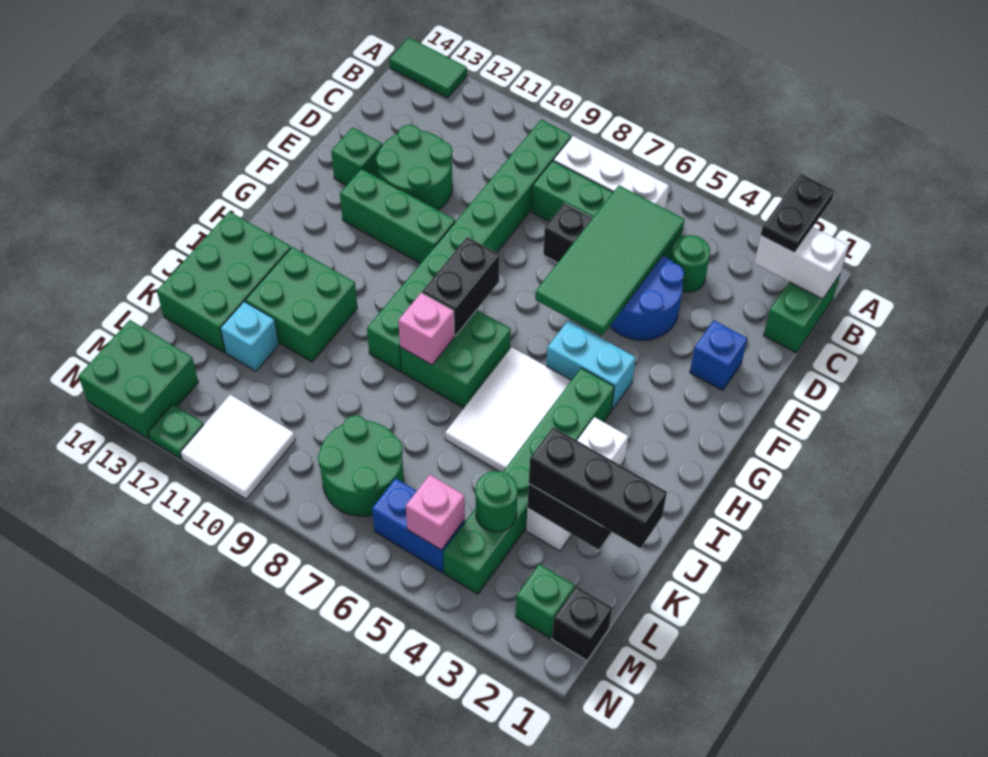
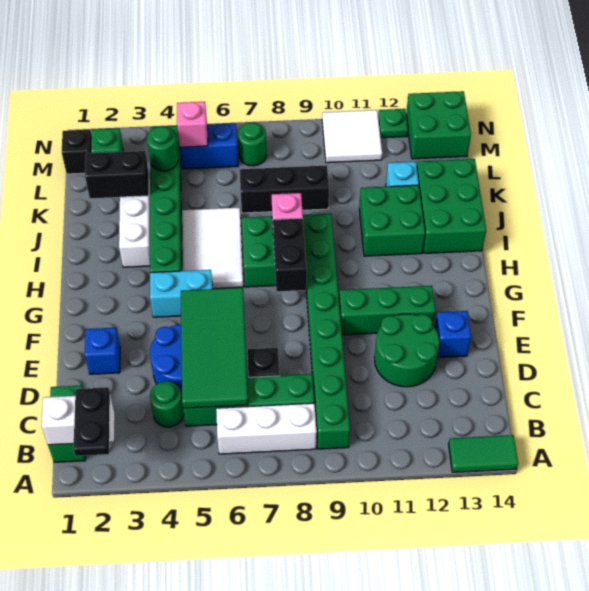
green brick E13 level 1 -> blue brick E13 level 1
black brick K1:K3 level 3 -> black brick K7:K9 level 1
green round brick L7:M8 level 1 -> green round brick M7 level 1

